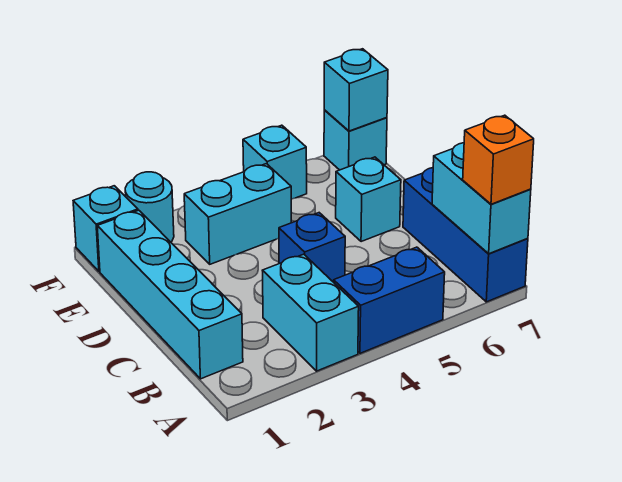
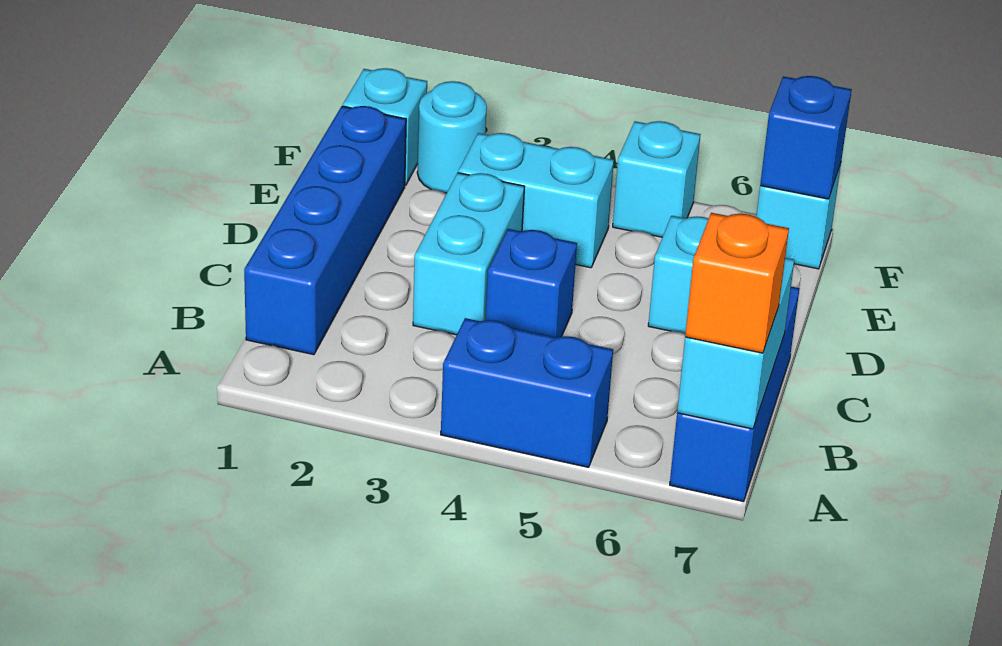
cyan brick A3:B3 level 1 -> cyan brick C3:D3 level 1
cyan brick B1:E1 level 1 -> blue brick B1:E1 level 1
cyan brick F7 level 2 -> blue brick F7 level 2

